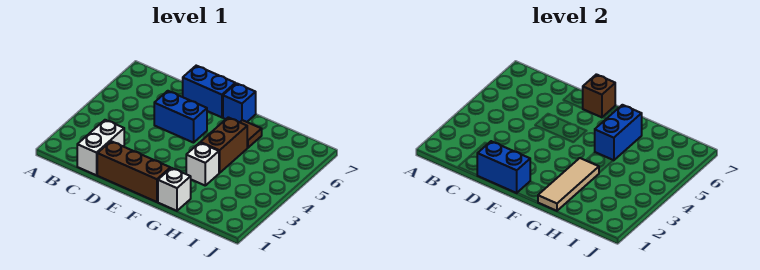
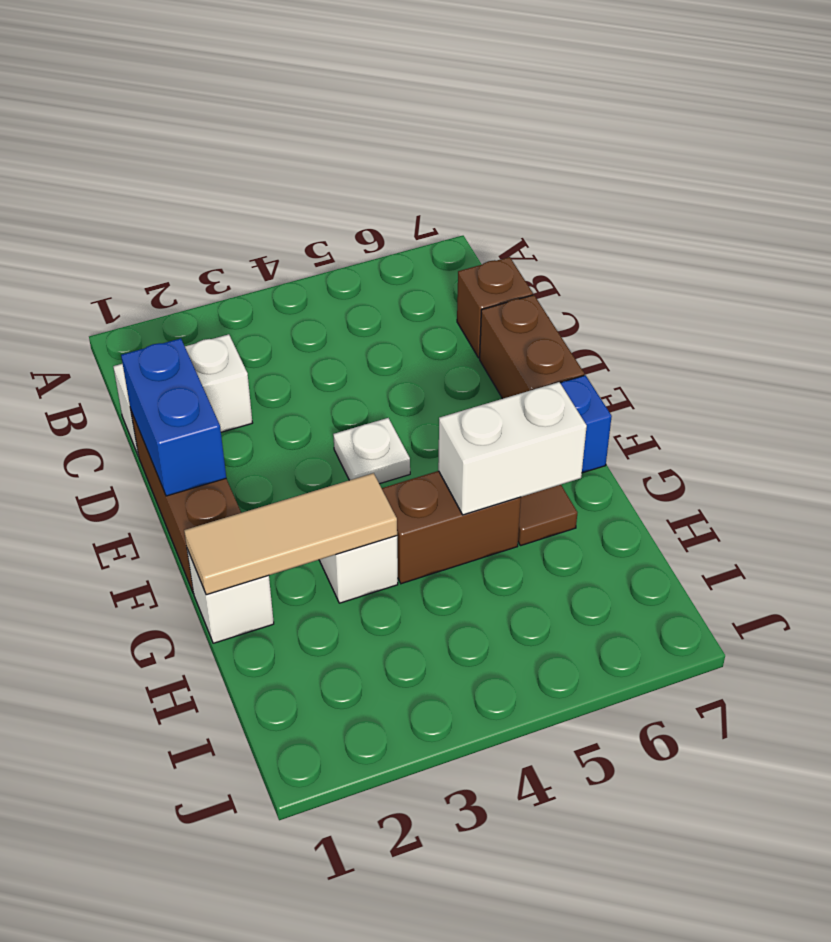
blue brick D5:E5 level 1 -> none
blue brick D7:E7 level 1 -> brown brick D7:E7 level 1
none -> white plate E4 level 1
brown brick E7 level 2 -> brown brick C7 level 1
blue brick G5:G6 level 2 -> white brick G5:G6 level 2

